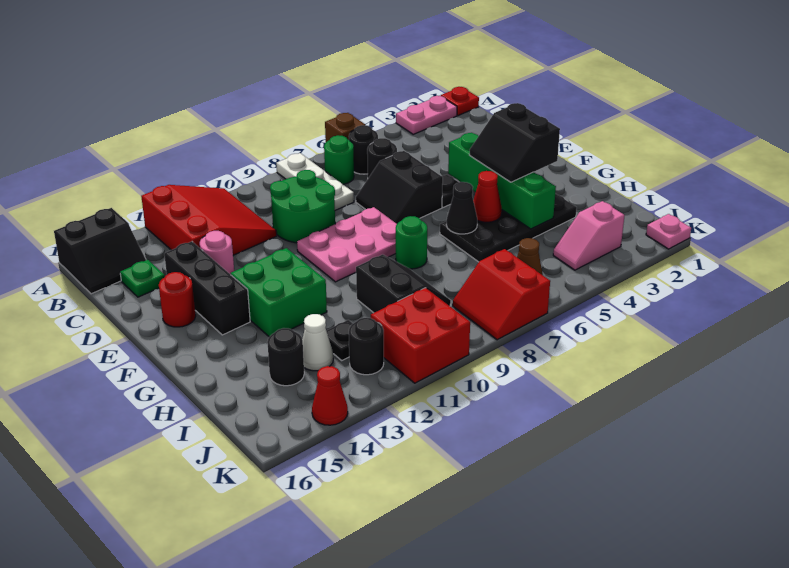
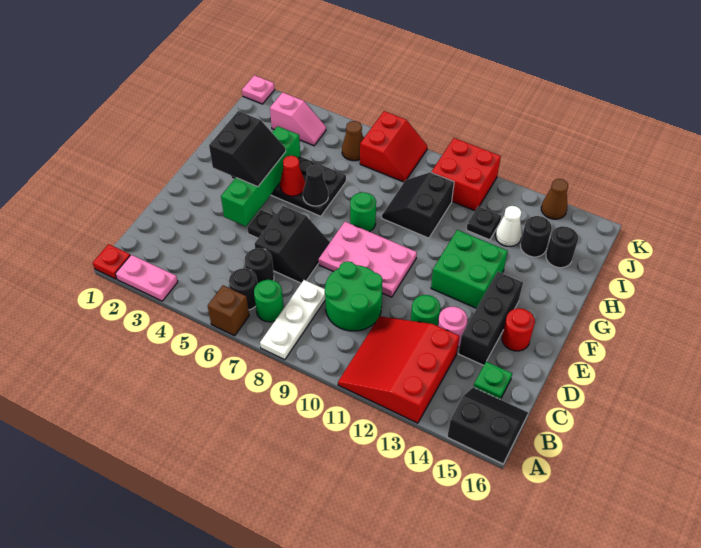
none -> green round brick D12 level 1
black round brick J12 level 1 -> black round brick I15 level 1
red cone K14 level 1 -> brown cone K14 level 1

